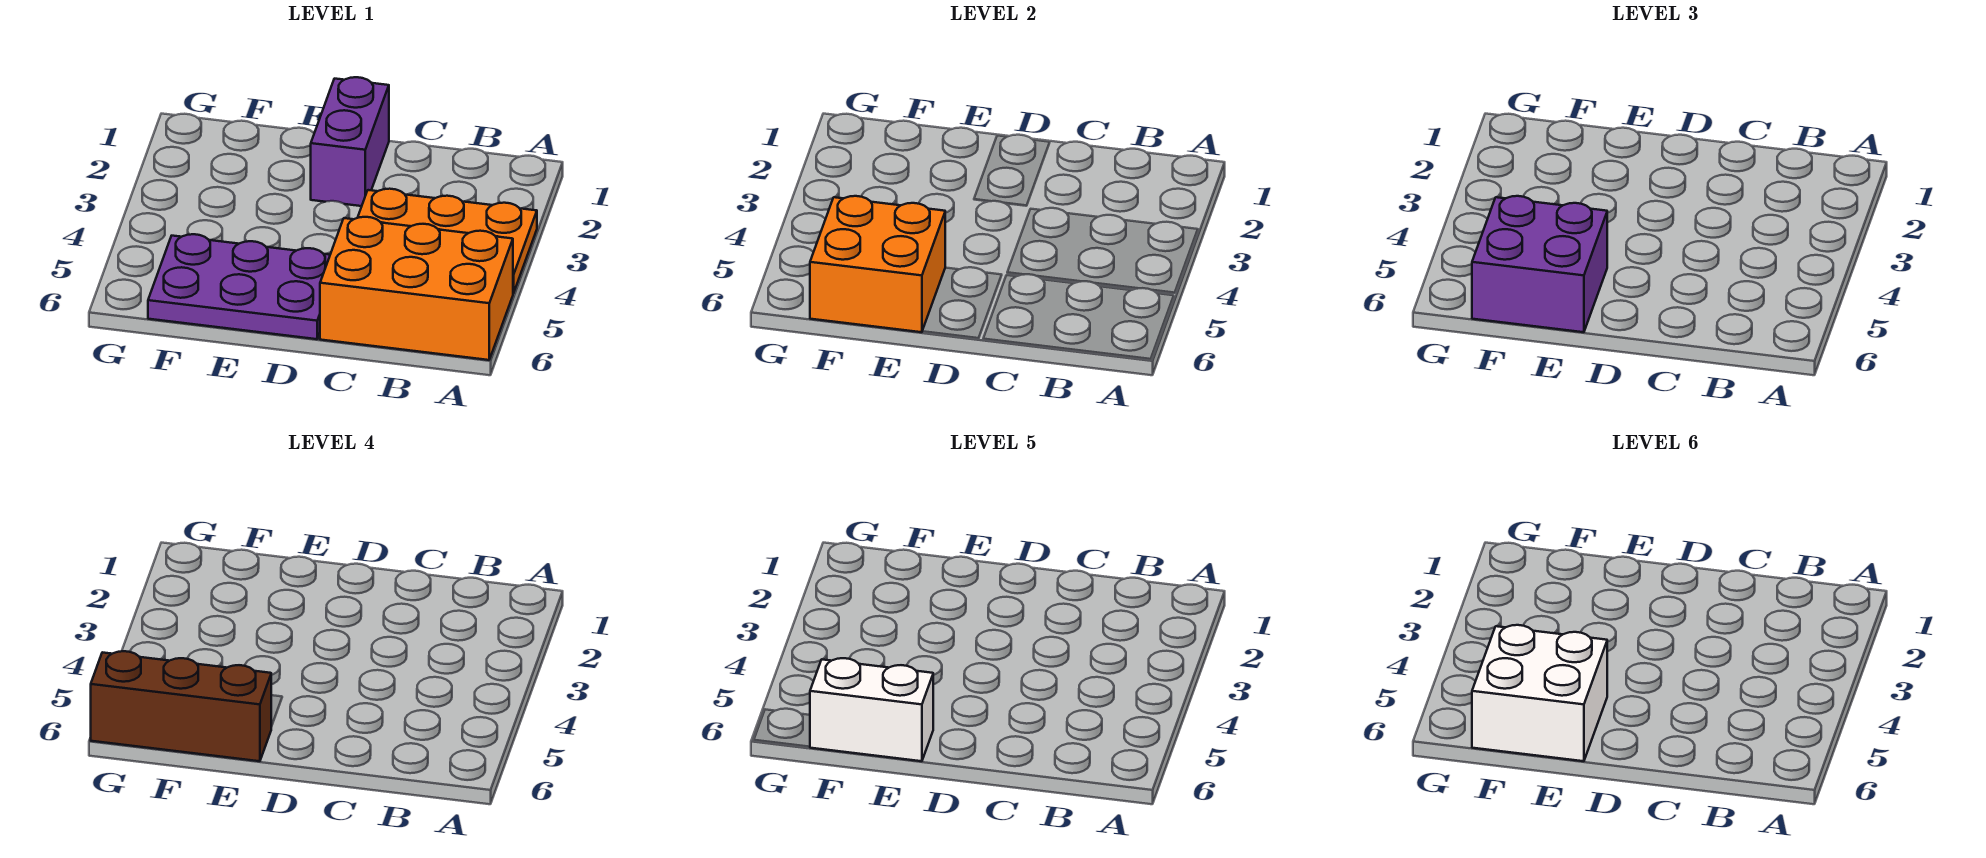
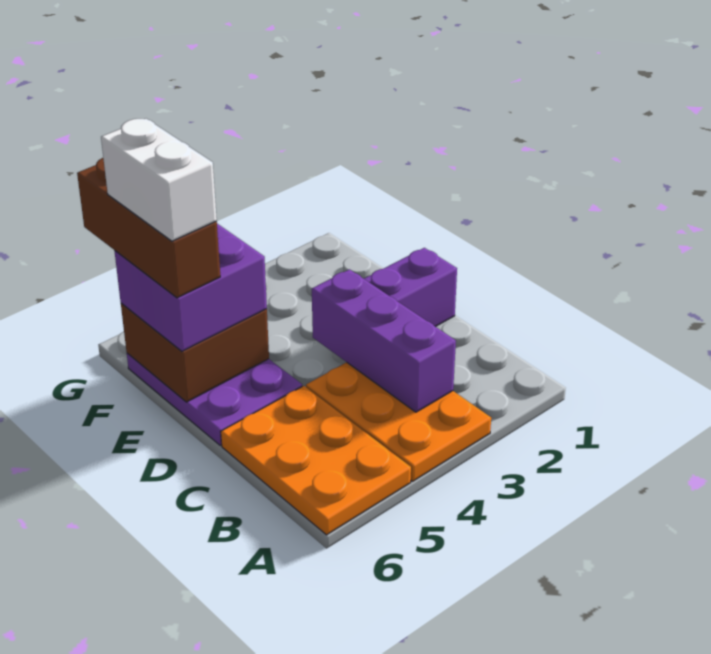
orange brick A5:C6 level 1 -> orange plate A5:C6 level 1
none -> purple brick B3:D3 level 2
orange brick E5:F6 level 2 -> brown brick E5:F6 level 2
white brick E5:F6 level 6 -> none

